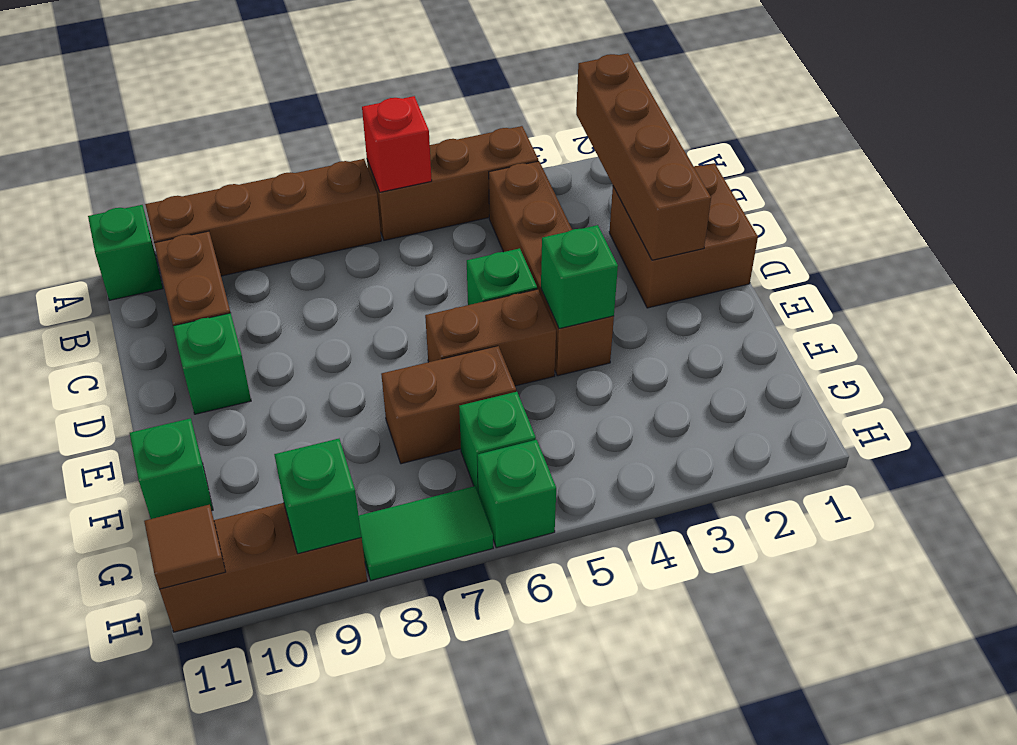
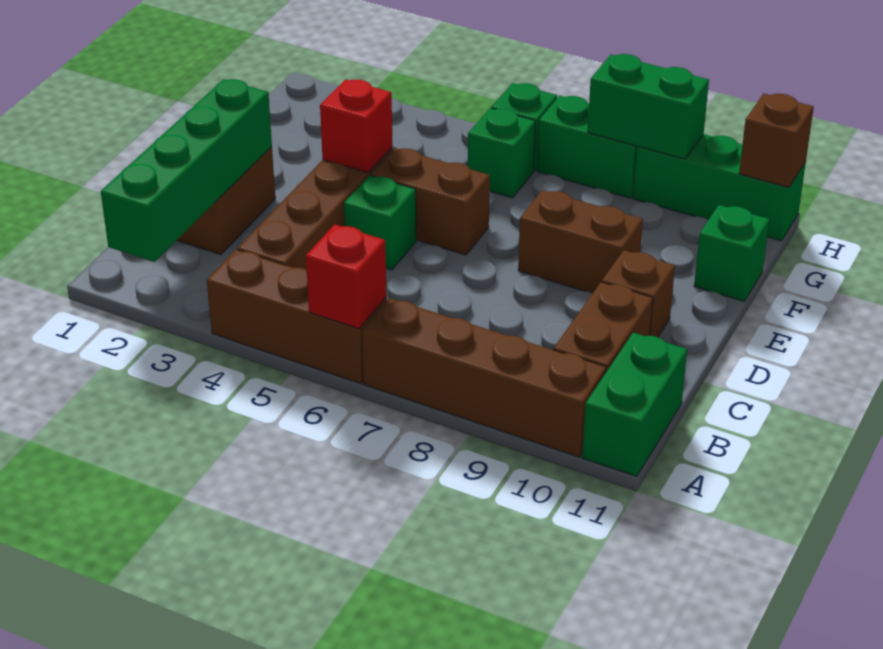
brown brick A2:D2 level 2 -> green brick A2:D2 level 2
green brick A11 level 1 -> green brick A11:B11 level 1
green brick D10 level 1 -> brown brick D10 level 1
green brick E4 level 2 -> red brick E4 level 2
brown brick F6:F7 level 1 -> brown brick E8:E9 level 1
green tile H7:H8 level 1 -> green brick H7:H8 level 1
brown brick H9:H11 level 1 -> green brick H9:H11 level 1
green brick H9 level 2 -> green brick H8:H9 level 2
brown tile H11 level 2 -> brown brick H11 level 2

